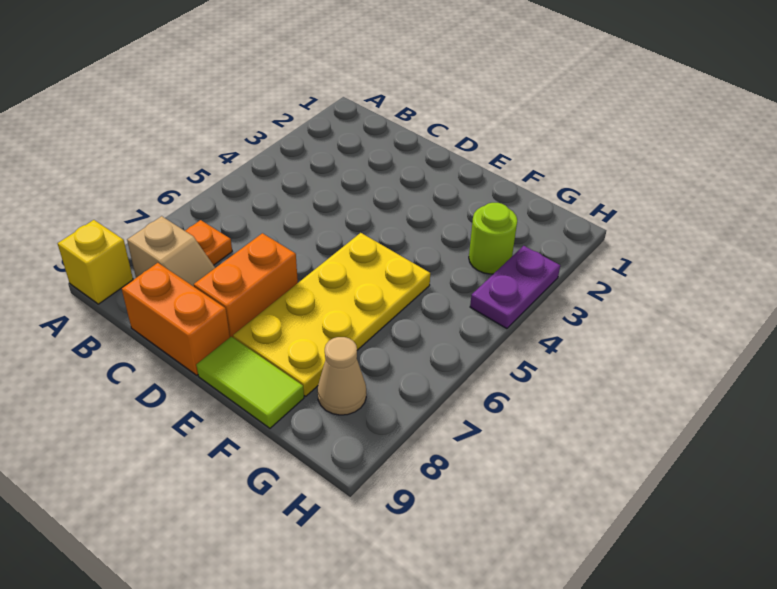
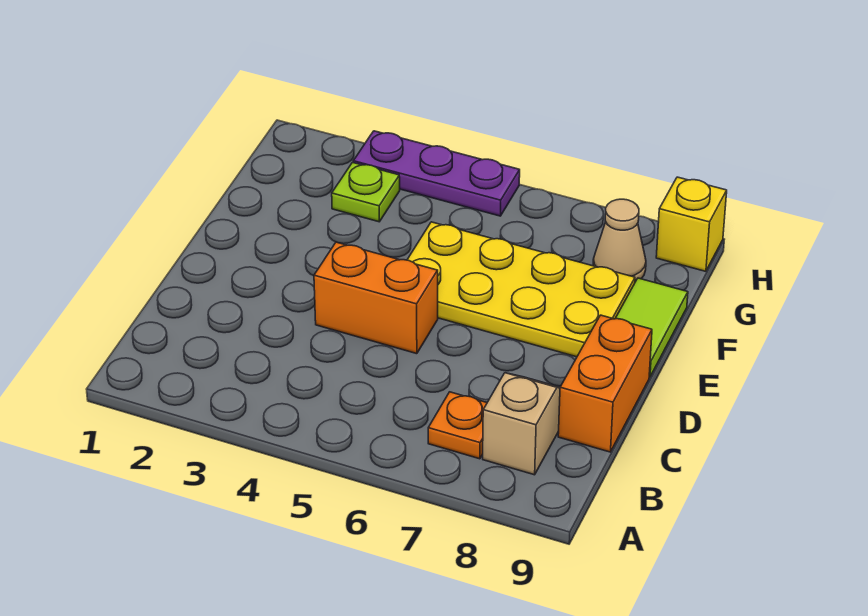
yellow brick A9 level 1 -> yellow brick H9 level 1
orange brick D7:D8 level 1 -> orange brick D4:D5 level 1
lime round brick G3 level 1 -> lime plate G3 level 1
purple plate H3:H4 level 1 -> purple plate H3:H5 level 1

